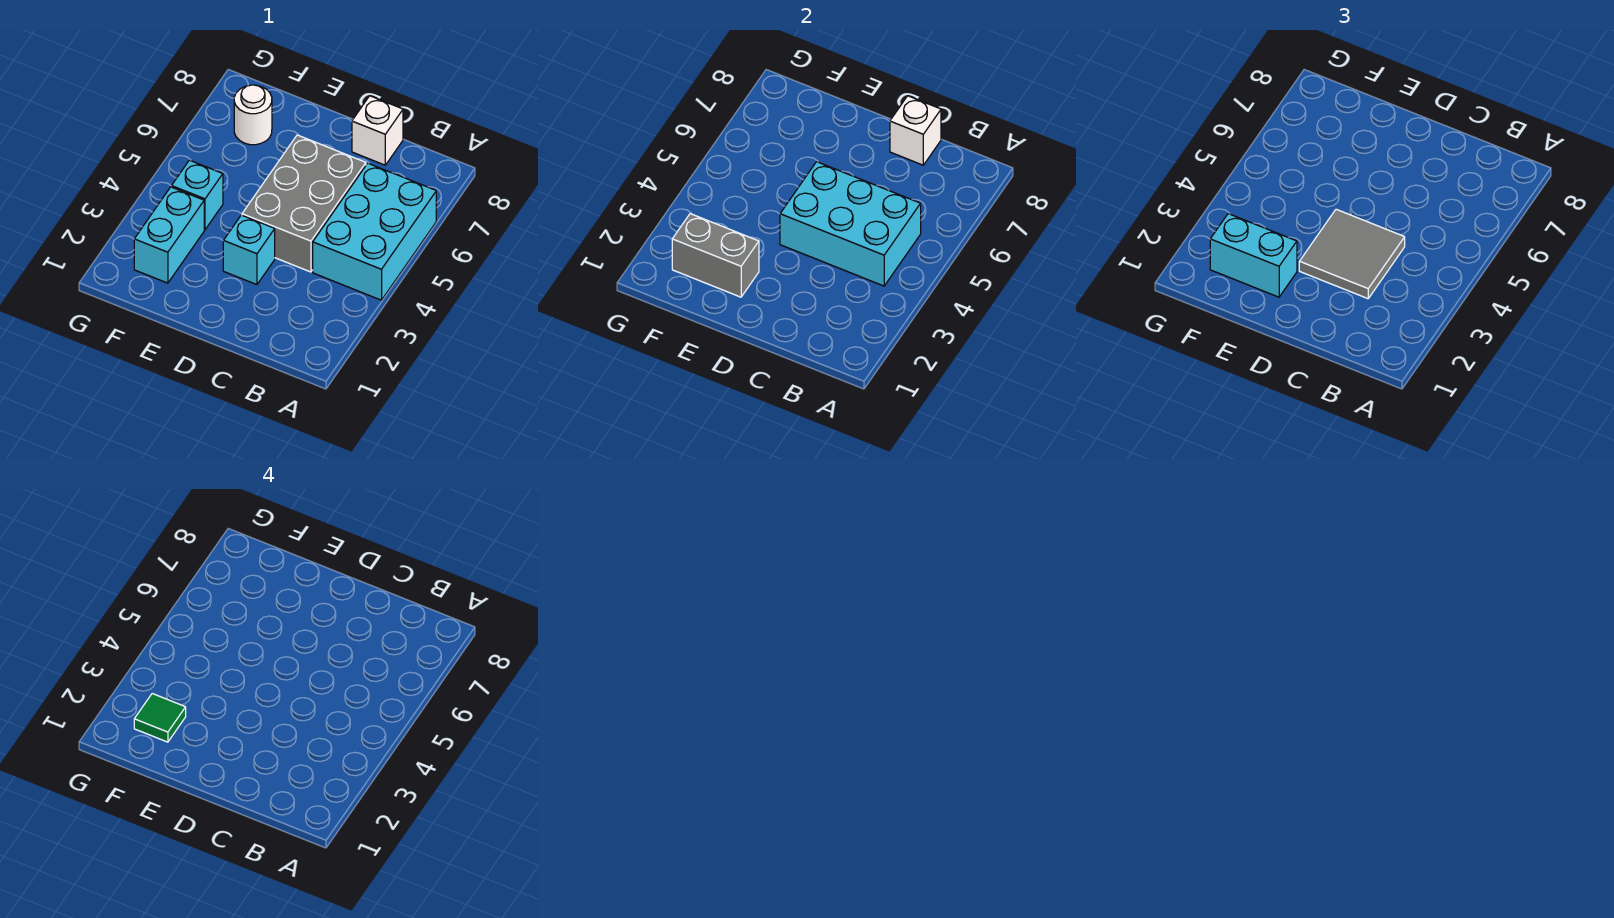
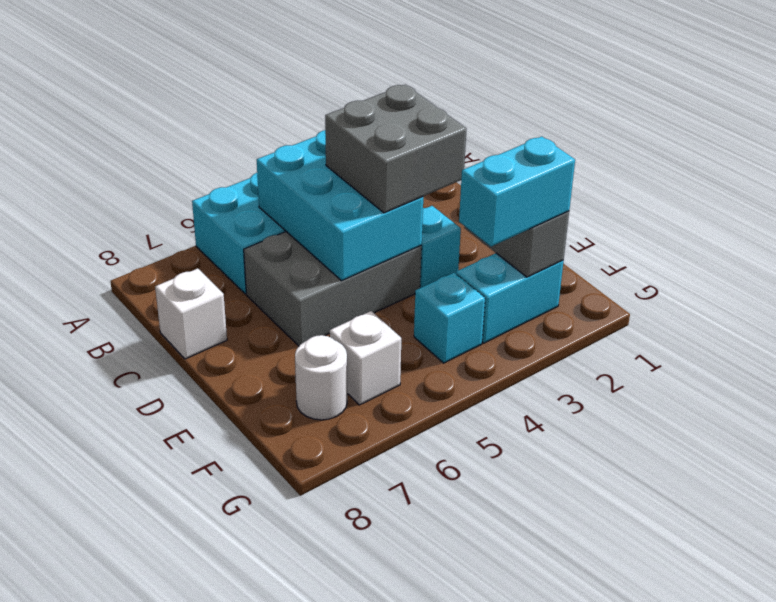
grey tile C3:D4 level 3 -> grey brick C3:D4 level 3
white brick C8 level 2 -> white brick F6 level 1
cyan brick E2:F2 level 3 -> cyan brick F2:F3 level 3
green tile F2 level 4 -> none

